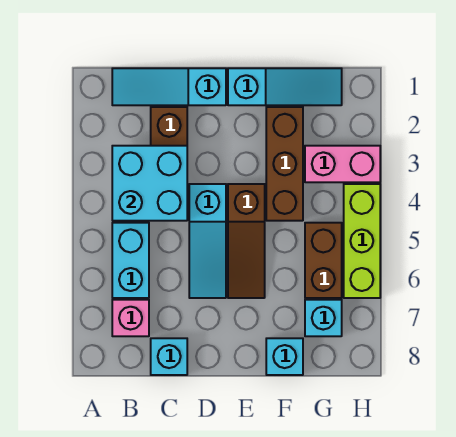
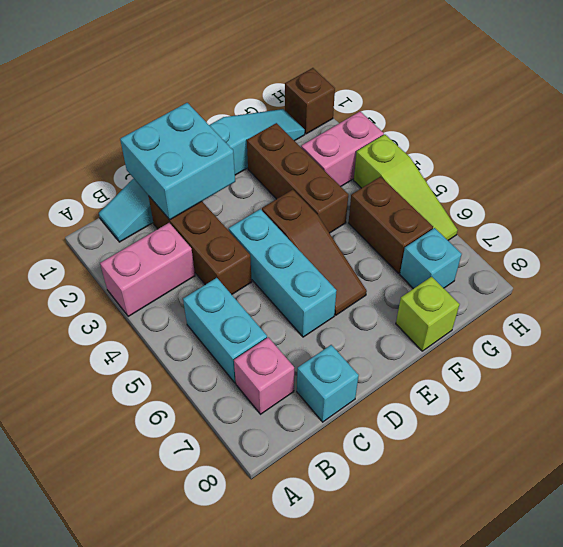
none -> pink brick A3:B3 level 1
cyan brick B3:C4 level 2 -> cyan brick C1:D2 level 2
cyan slope D4:D6 level 1 top 4 -> cyan brick D4:D6 level 1
cyan brick F8 level 1 -> lime brick F8 level 1
none -> brown brick H1 level 1
lime brick H4:H6 level 1 -> lime slope H4:H6 level 1 top 4

